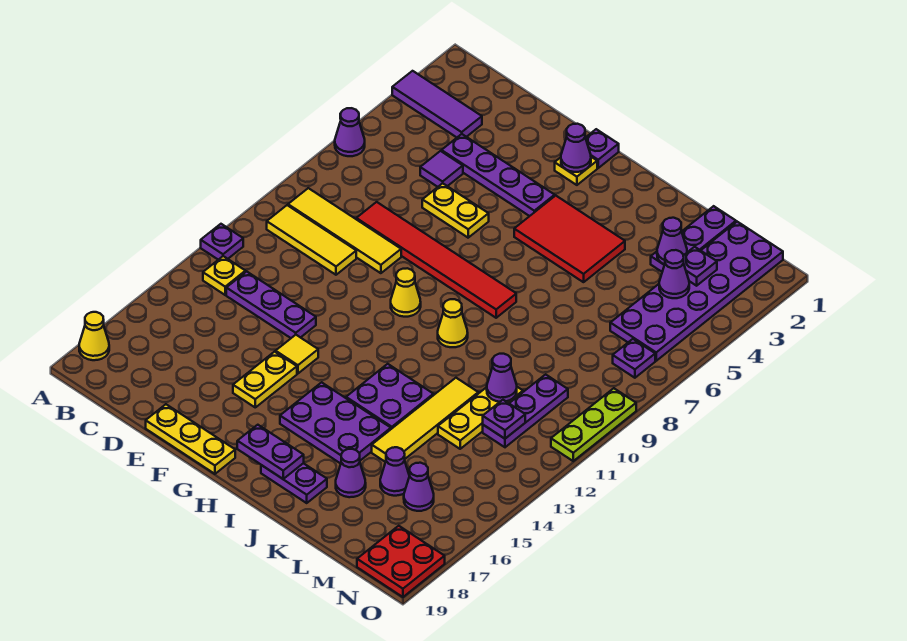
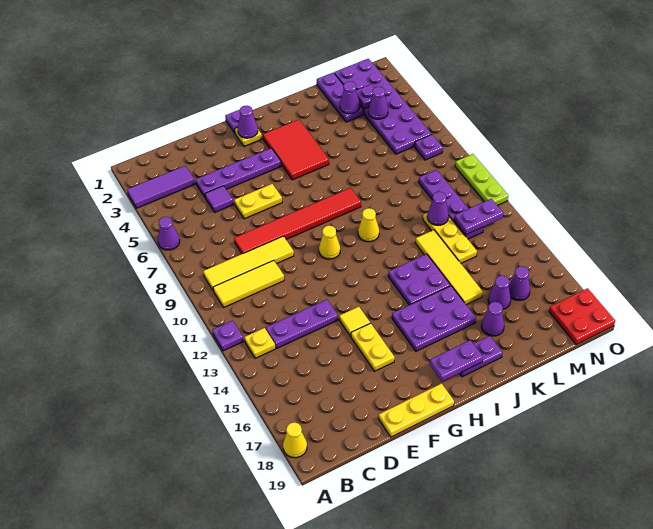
red tile H4:J5 level 1 -> red tile H3:I5 level 1
purple plate M10:M12 level 1 -> purple plate M9:M12 level 1
purple plate M12 level 2 -> purple plate M12:N12 level 2

